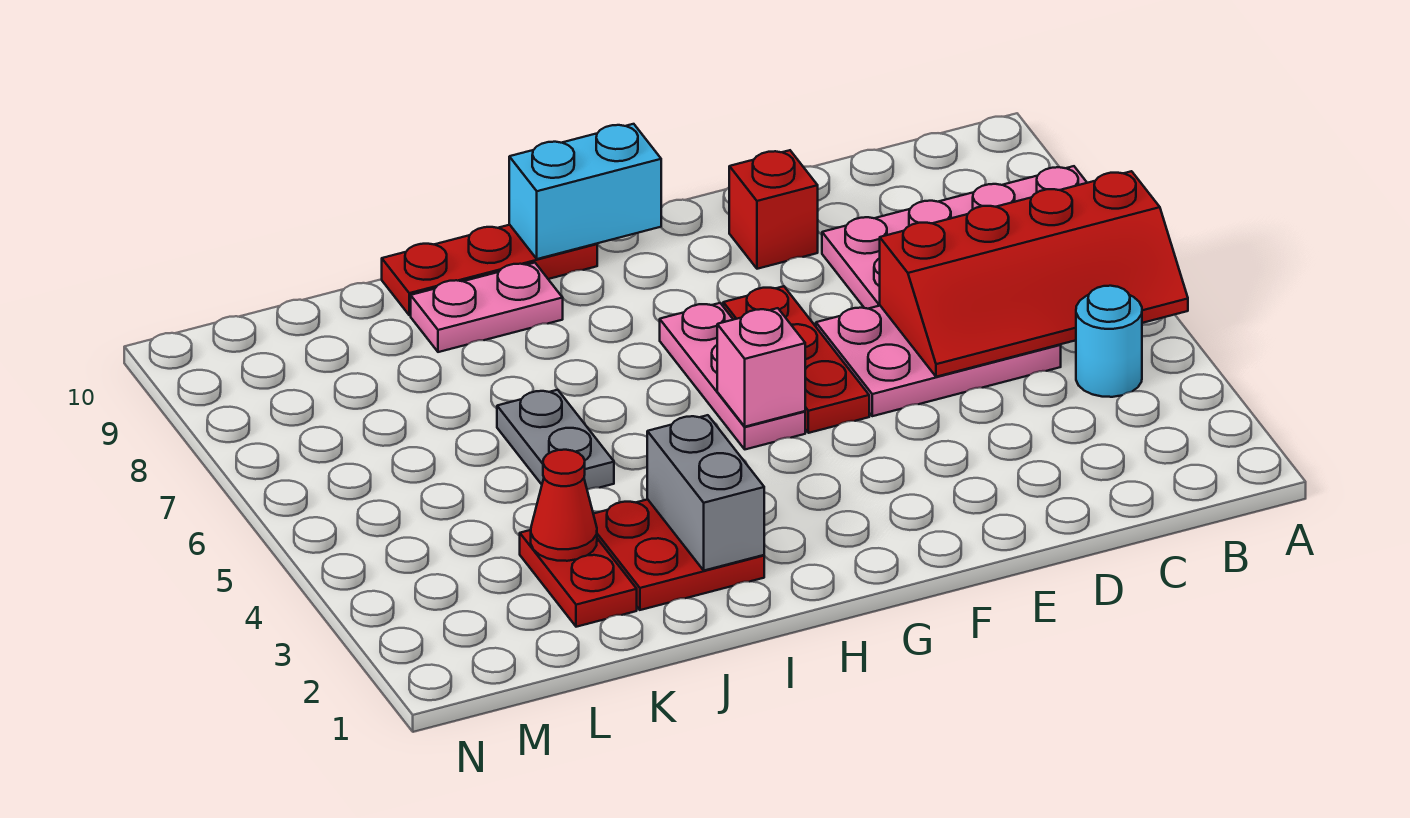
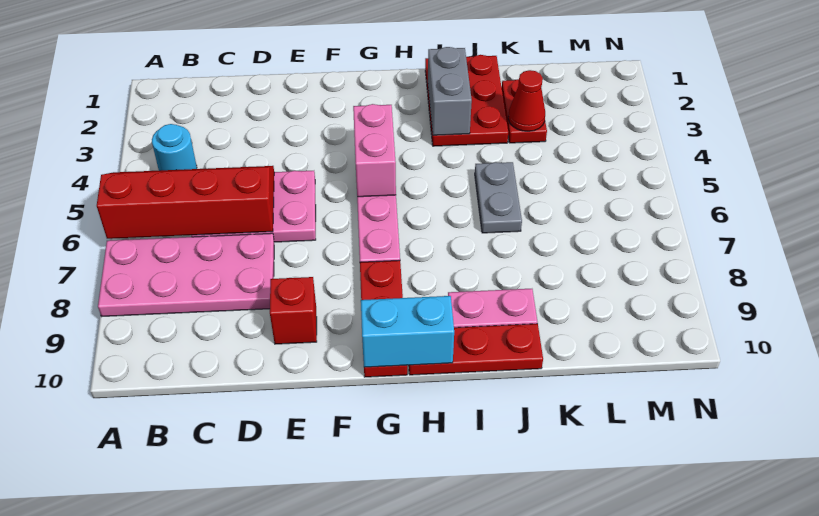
red plate F5:F7 level 1 -> red plate G8:G10 level 1
pink brick G5 level 2 -> pink brick G4:G5 level 2
red plate I2:J3 level 1 -> red plate I1:J3 level 1

